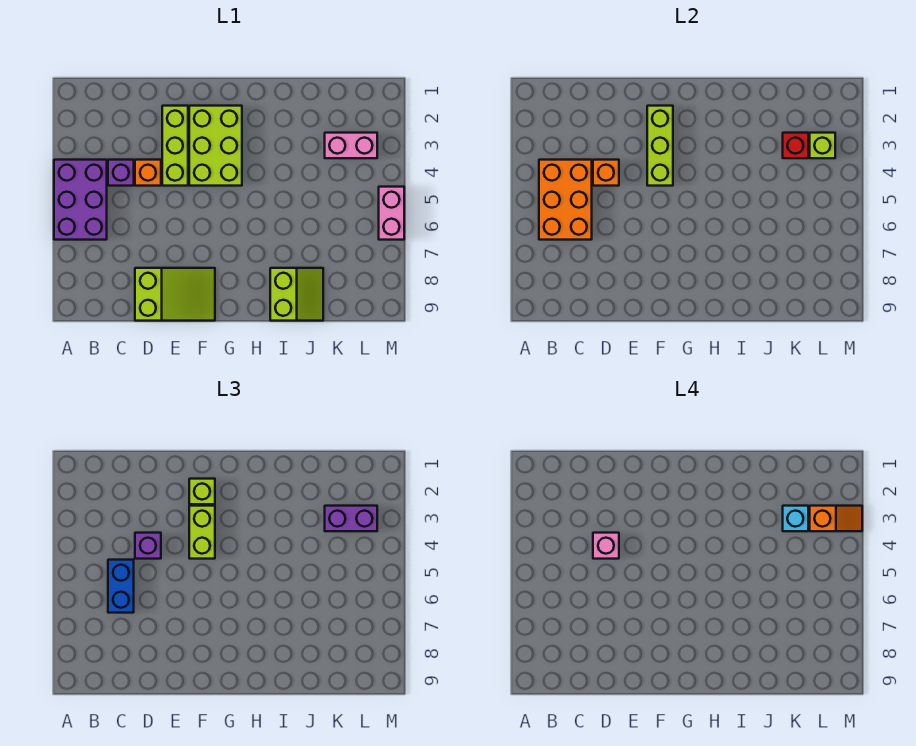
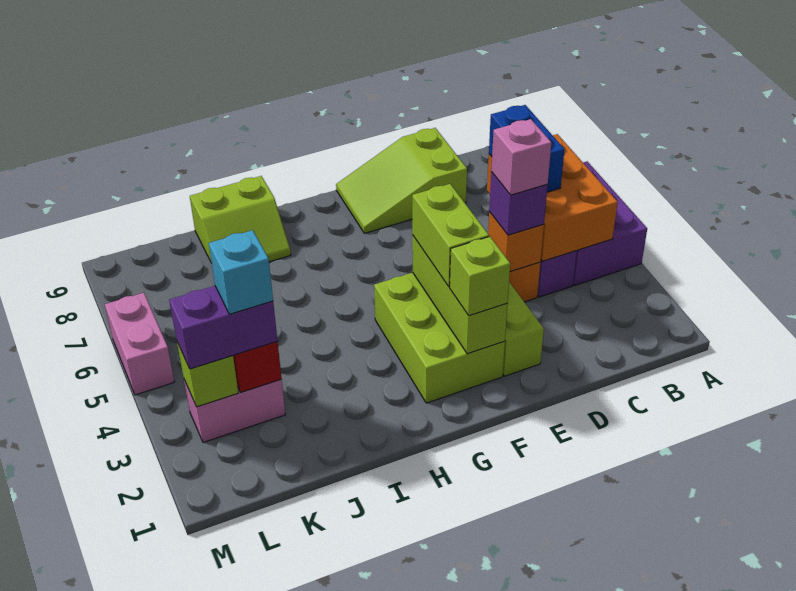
lime slope I8:J9 level 1 top I -> lime slope I8:J9 level 1 top 9
orange slope L3:M3 level 4 top L -> none

